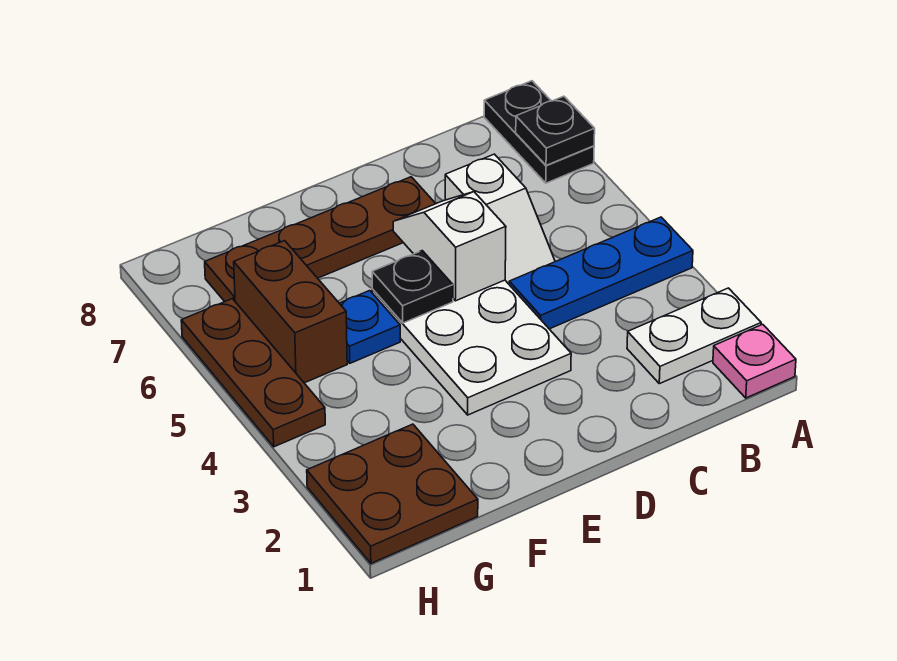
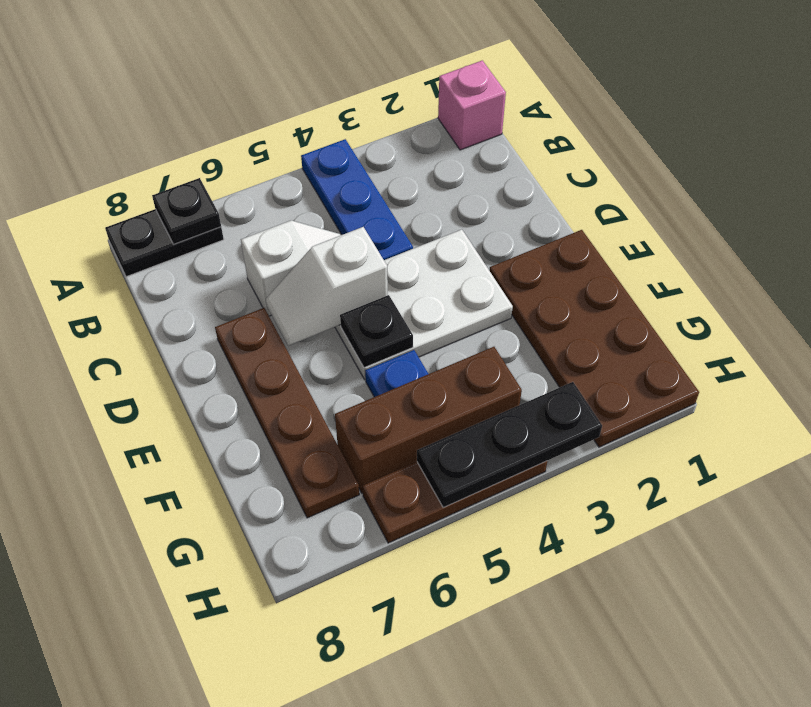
pink plate A1 level 1 -> pink brick A1 level 1
white plate A2:B2 level 1 -> none
brown plate G1:H2 level 1 -> brown plate E1:H2 level 1
brown brick G5:G6 level 1 -> brown brick G4:G6 level 1
none -> black plate H3:H5 level 2

